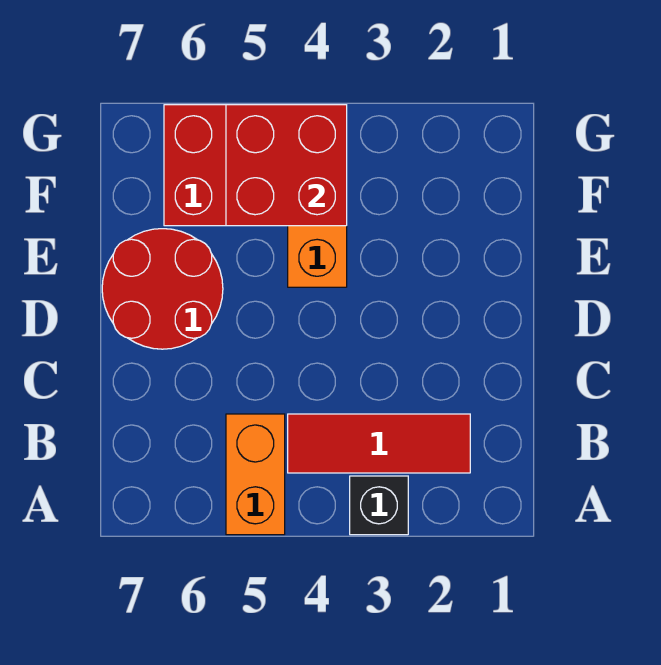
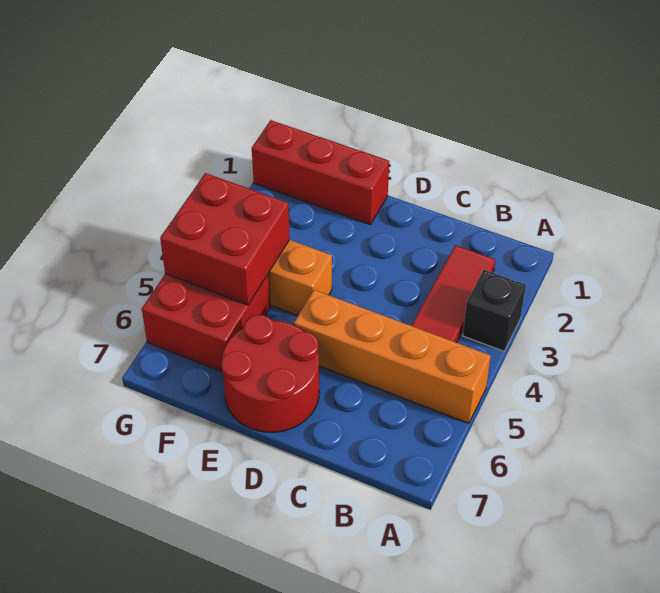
orange brick A5:B5 level 1 -> orange brick A5:D5 level 1
none -> red brick E1:G1 level 1

